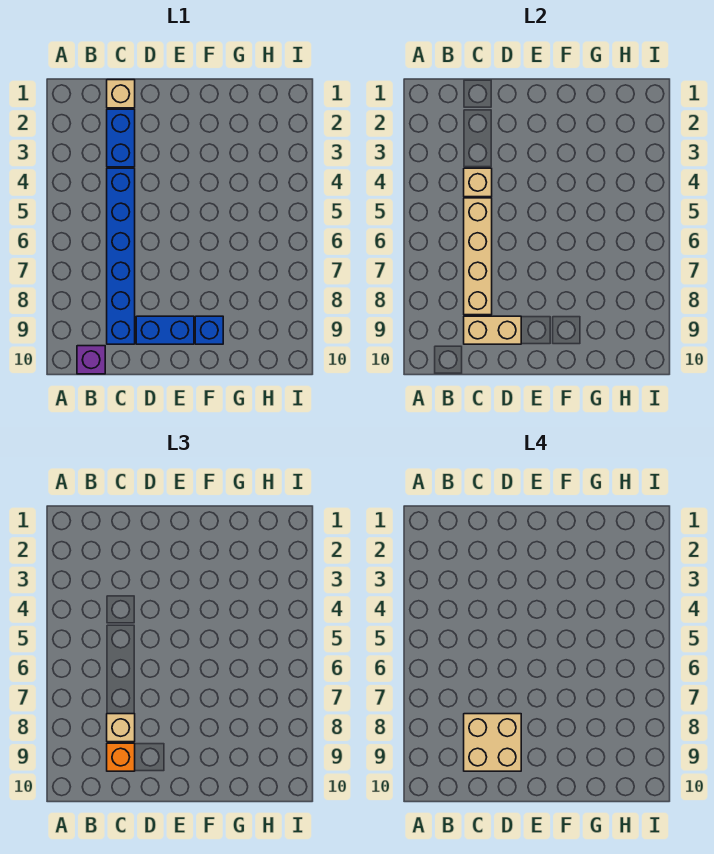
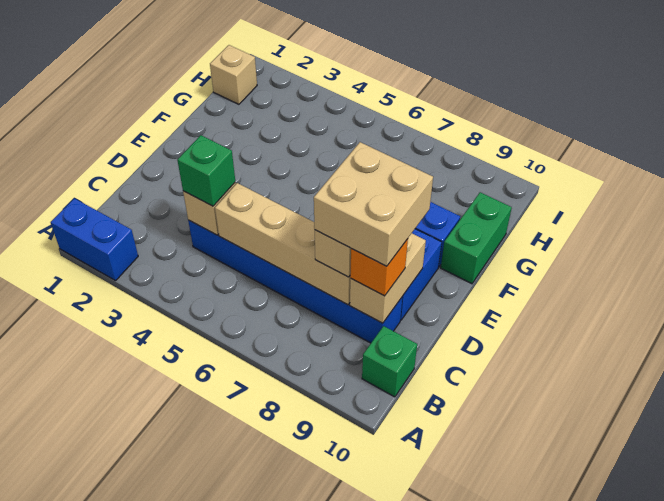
purple brick B10 level 1 -> green brick B10 level 1
tan brick C1 level 1 -> tan brick H1 level 1
blue brick C2:C3 level 1 -> blue brick A1:A2 level 1
none -> green brick C4 level 3
none -> green brick F10:G10 level 1

